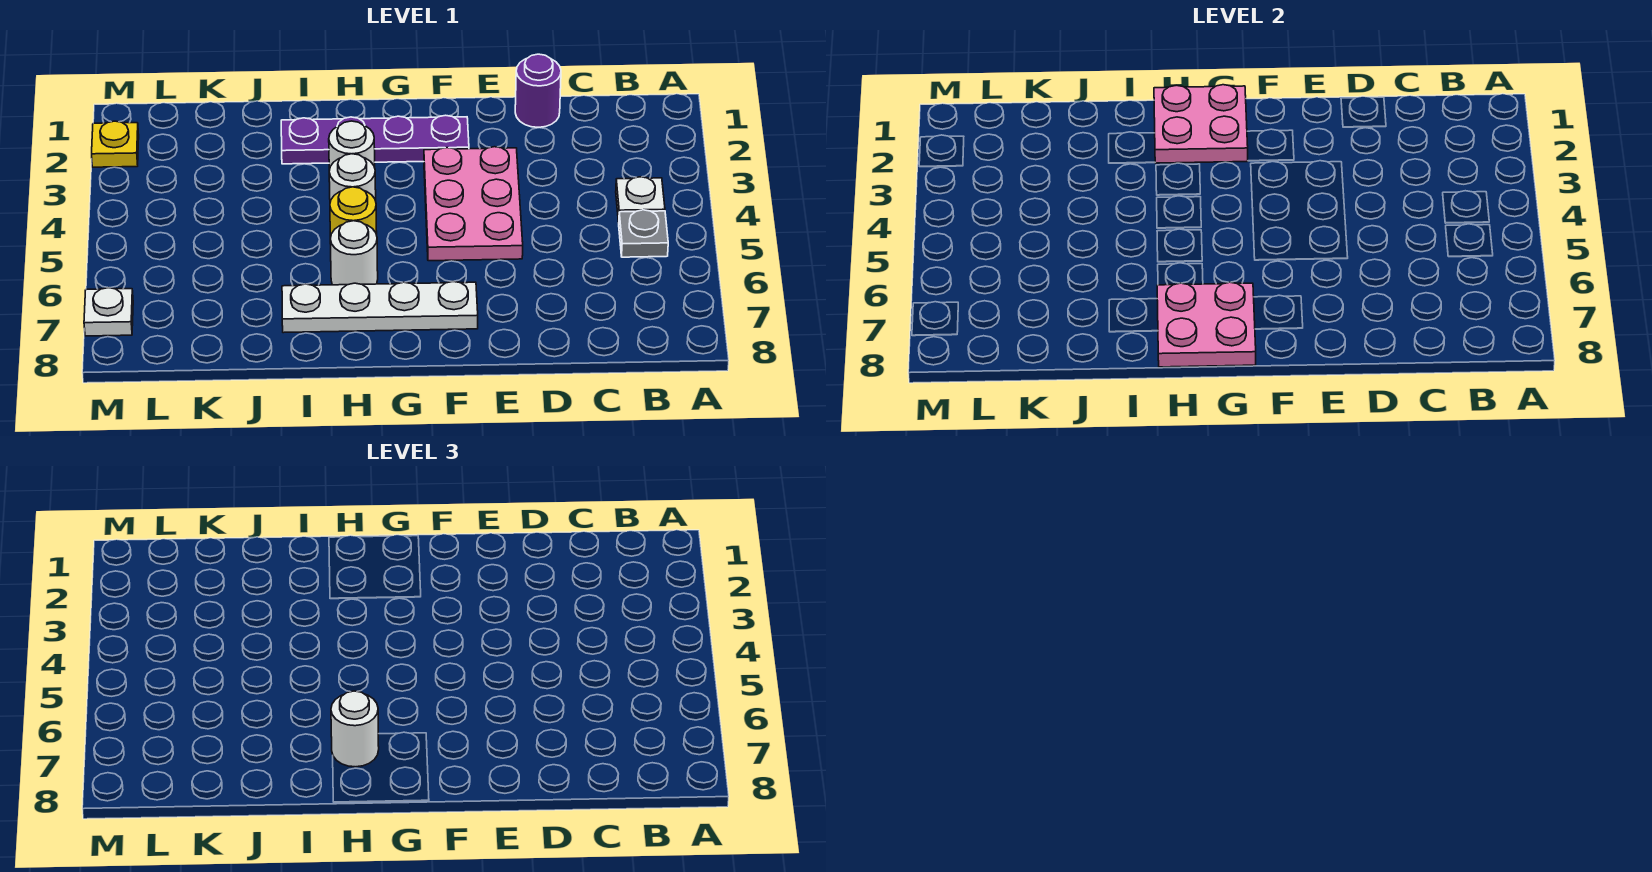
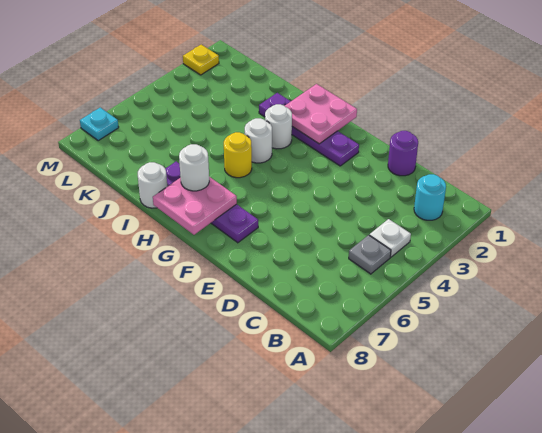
none -> cyan round brick B2 level 1
pink plate E3:F5 level 1 -> none
white plate F7:I7 level 1 -> purple plate F7:I7 level 1
white round brick H6 level 1 -> white round brick I8 level 1
white plate M7 level 1 -> cyan plate M7 level 1

